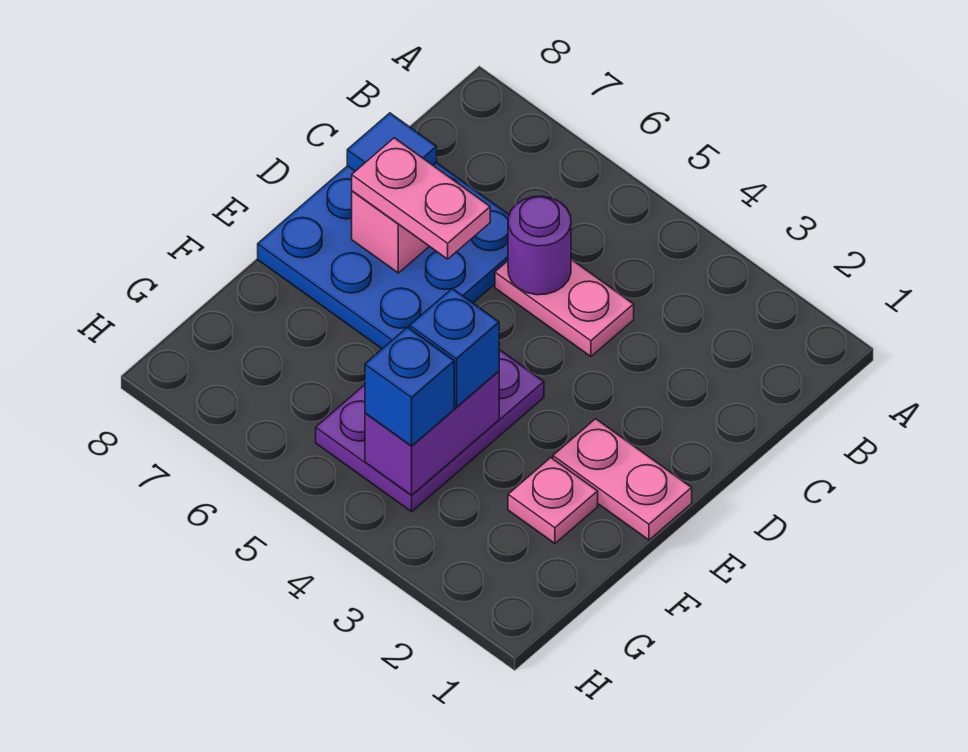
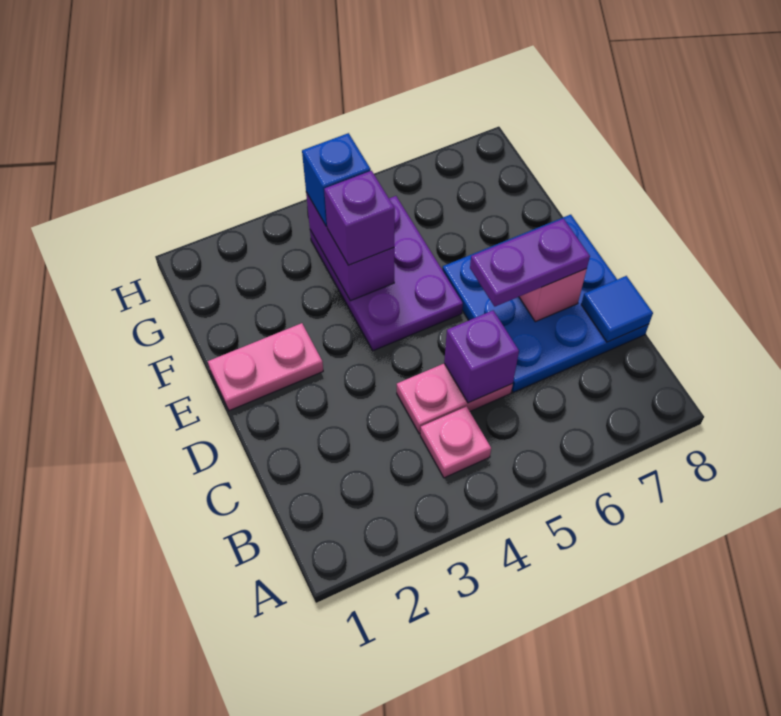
purple round brick C5 level 2 -> purple brick C5 level 2
pink plate D6:D7 level 3 -> purple plate D6:D7 level 3
pink plate F2 level 1 -> pink plate B4 level 1
blue brick F4 level 3 -> purple brick F4 level 3

